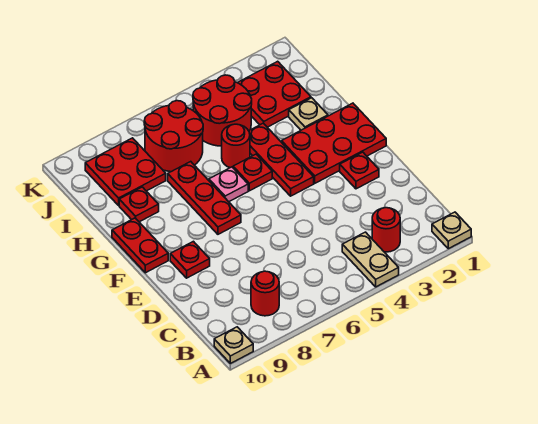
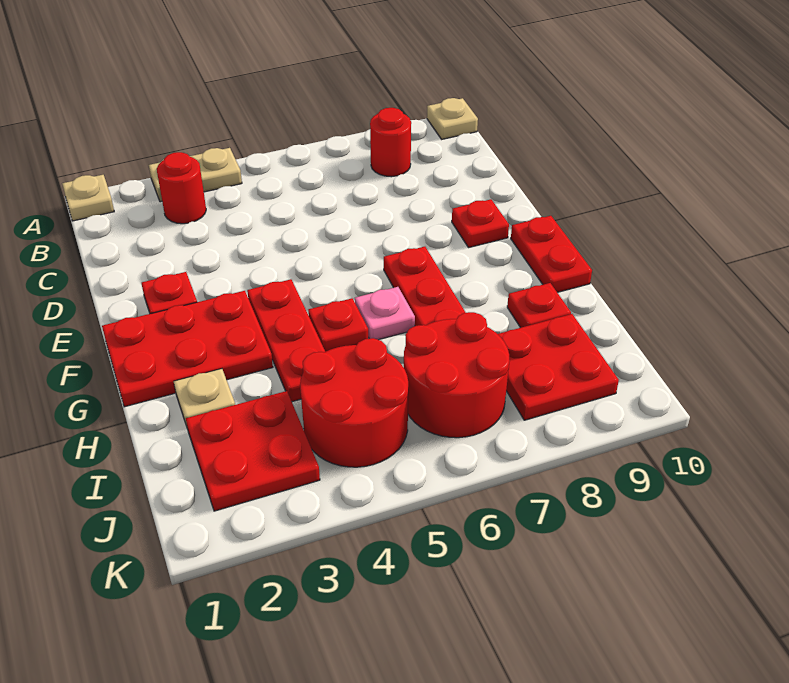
tan plate A4:B4 level 1 -> tan plate A3:A4 level 1
red round brick H5 level 1 -> none

